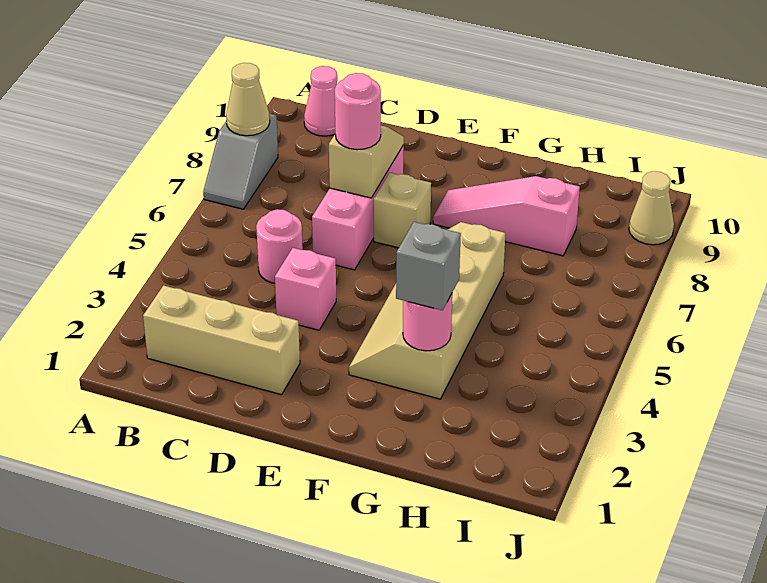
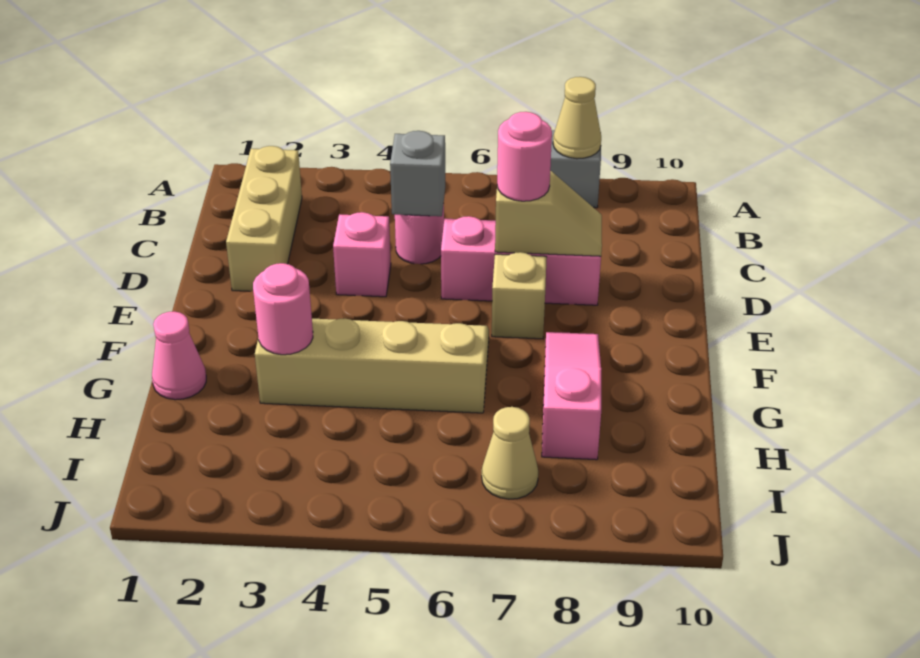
pink cone B10 level 1 -> pink cone G1 level 1
grey brick G3 level 3 -> grey brick C5 level 2
tan cone J9 level 1 -> tan cone I7 level 1

